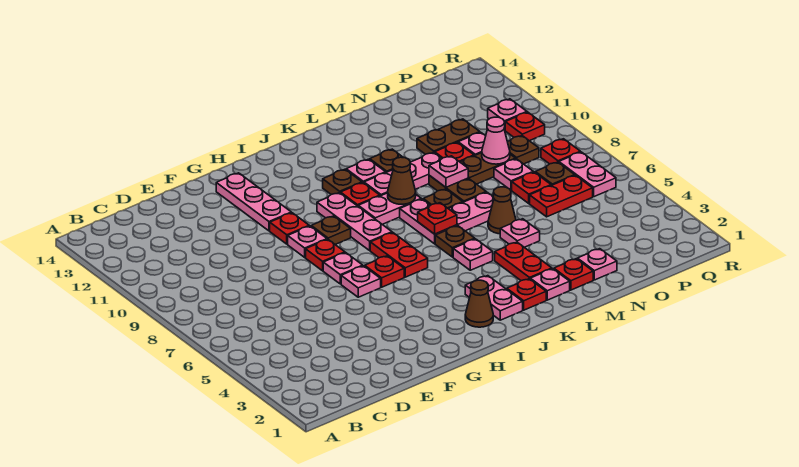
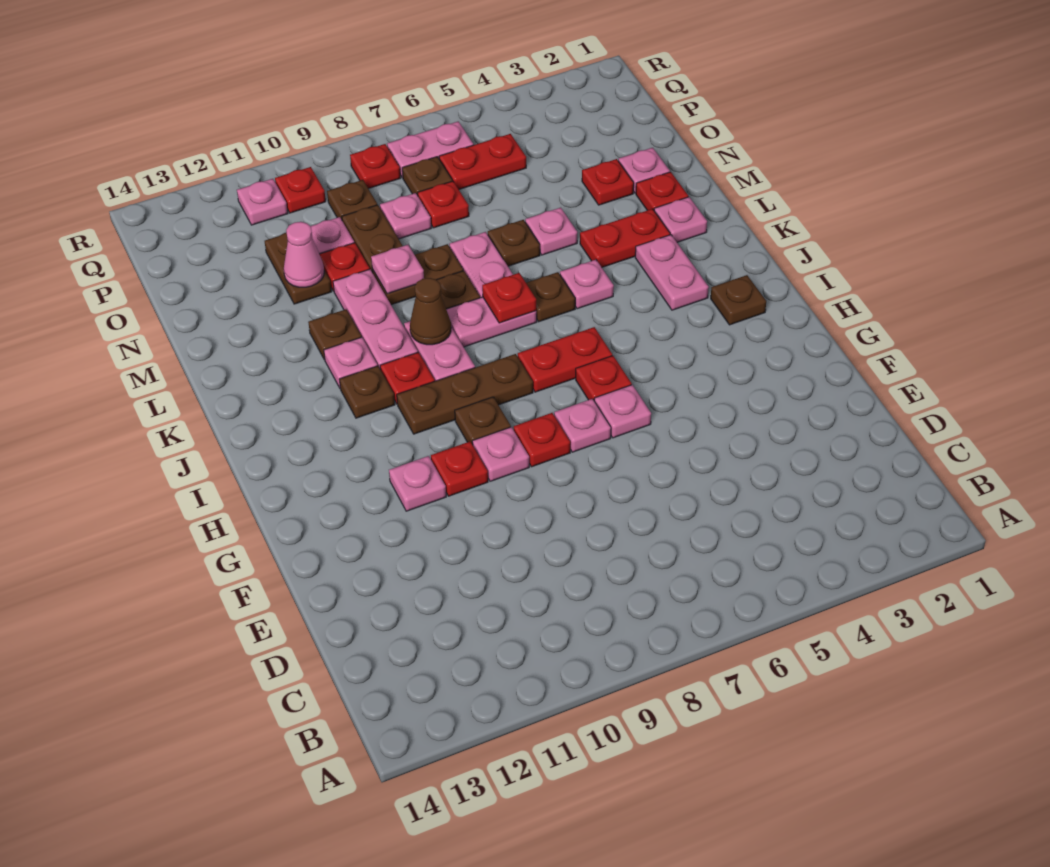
pink plate G11:G13 level 1 -> pink plate G11 level 1
brown cone I2 level 1 -> brown plate I2 level 1
pink plate I8:I10 level 1 -> brown plate I8:I10 level 1
pink plate J2:J3 level 1 -> pink plate J3:K3 level 1
red plate K2 level 1 -> red plate N3 level 1
brown cone M6 level 1 -> brown plate M6 level 1
red plate O6:P6 level 1 -> red plate P5:P6 level 1
pink cone O9 level 2 -> pink cone N11 level 2

